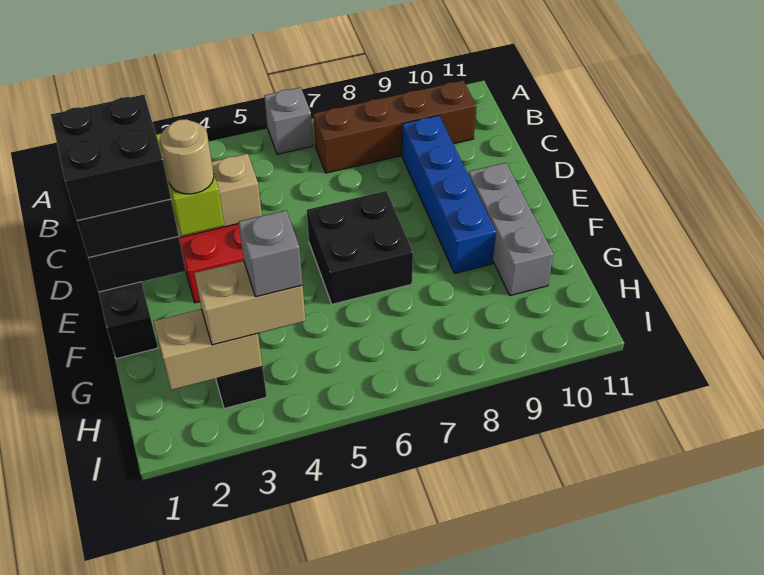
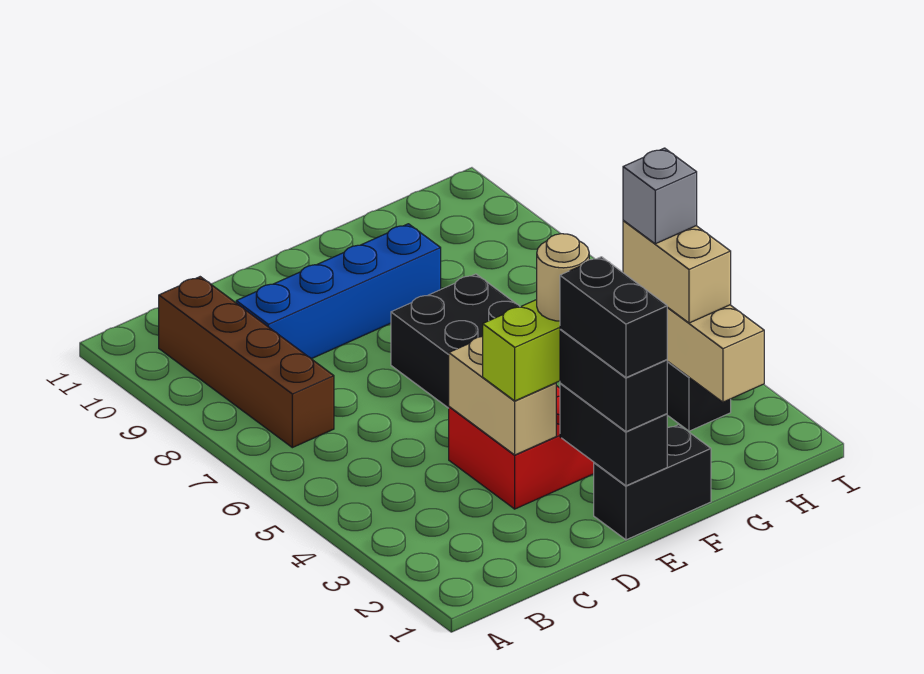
grey brick A6 level 1 -> none
black brick D1:E2 level 4 -> black brick E1:E2 level 4
grey brick E10:G10 level 1 -> none

